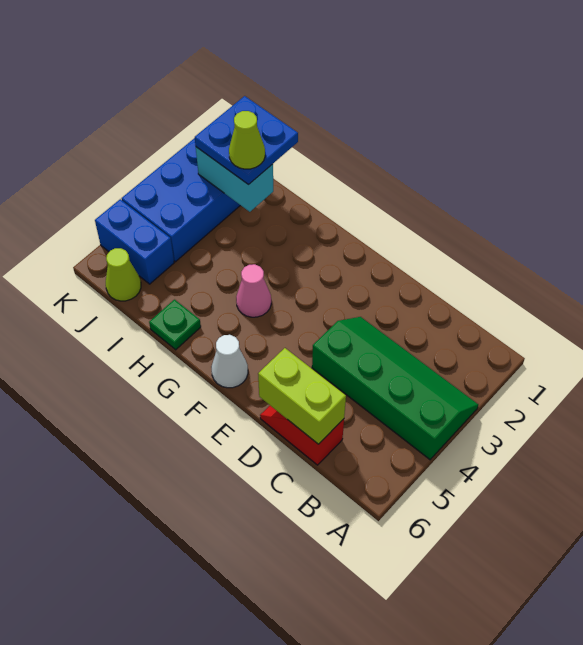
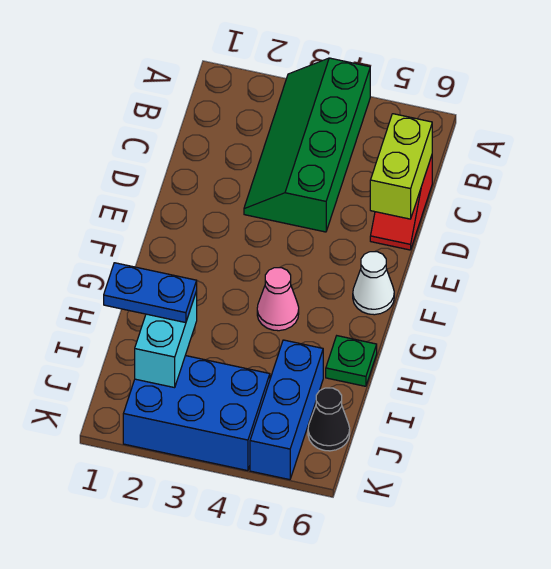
blue plate I1:J2 level 3 -> blue plate I1:I2 level 3
lime cone I2 level 4 -> none
blue brick J5:K5 level 1 -> blue brick I5:K5 level 1
lime cone J6 level 1 -> black cone J6 level 1

